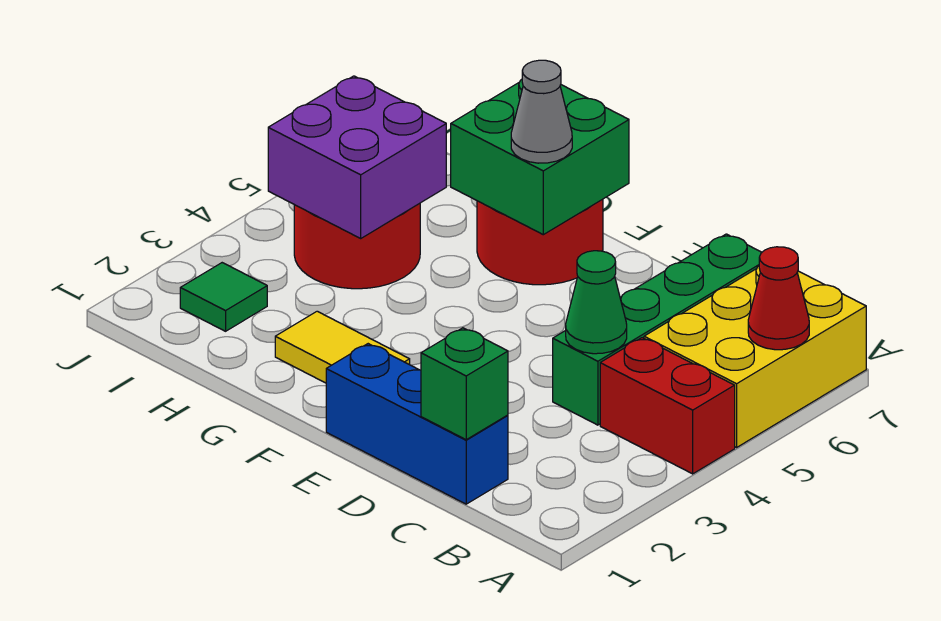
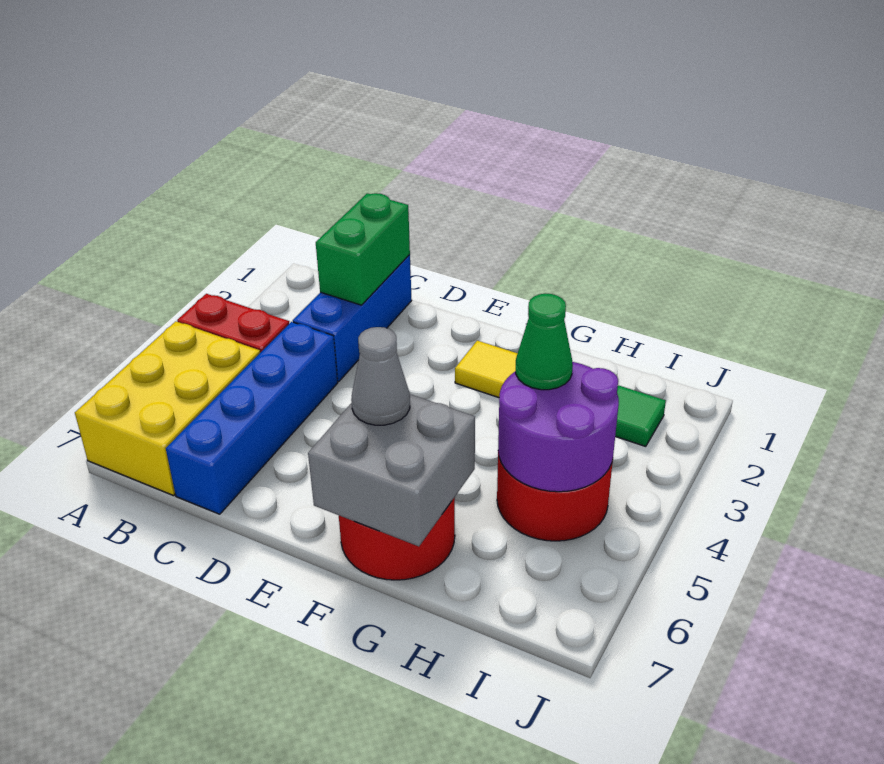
red cone A6 level 2 -> none
blue brick C1:E1 level 1 -> blue brick C1:C3 level 1
green brick C1 level 2 -> green brick C1:C2 level 2
green brick C4:C7 level 1 -> blue brick C4:C7 level 1
green cone C4 level 2 -> green cone H4 level 3
green brick F6:G7 level 2 -> grey brick F6:G7 level 2
purple brick H4:I5 level 2 -> purple round brick H4:I5 level 2

